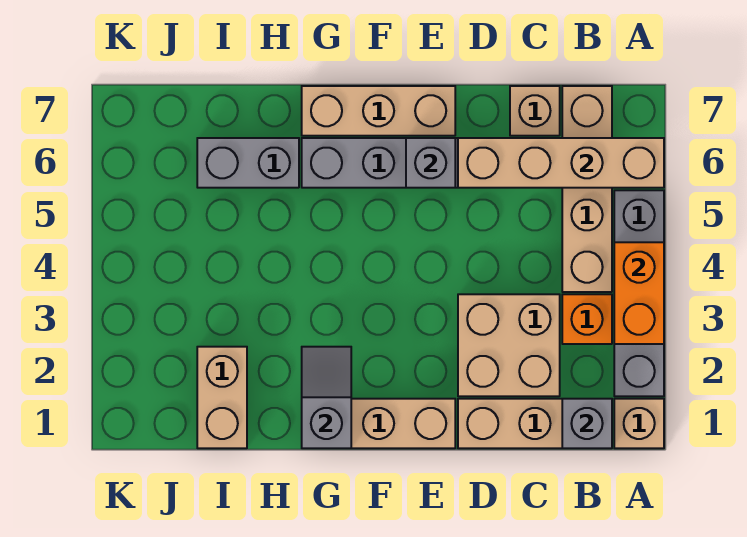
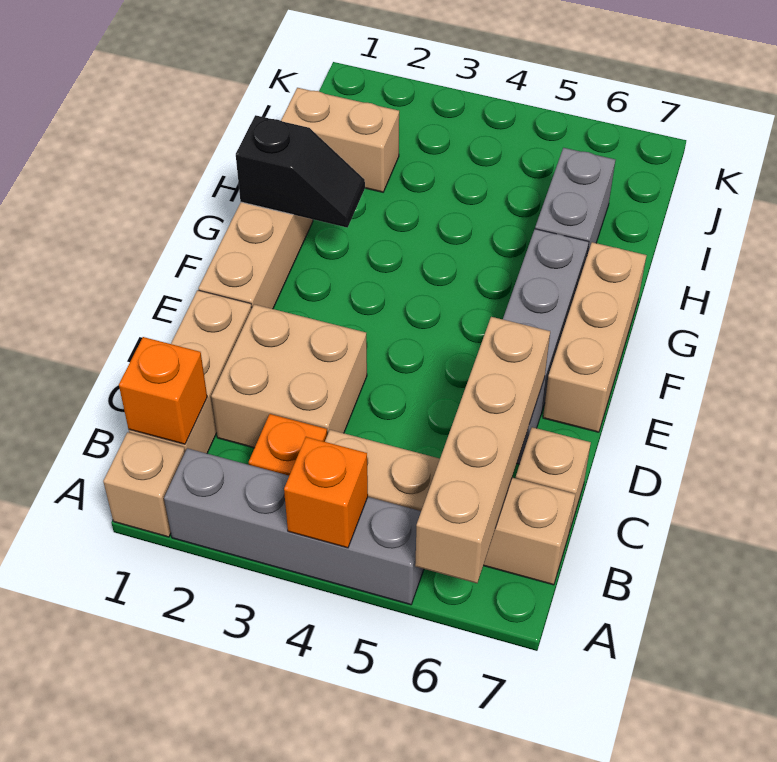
orange brick A3:A4 level 2 -> orange brick A4 level 2
grey brick B1 level 2 -> orange brick B1 level 2
grey brick E6 level 2 -> none
grey slope G1:G2 level 2 top 1 -> black slope G1:G2 level 2 top 1

